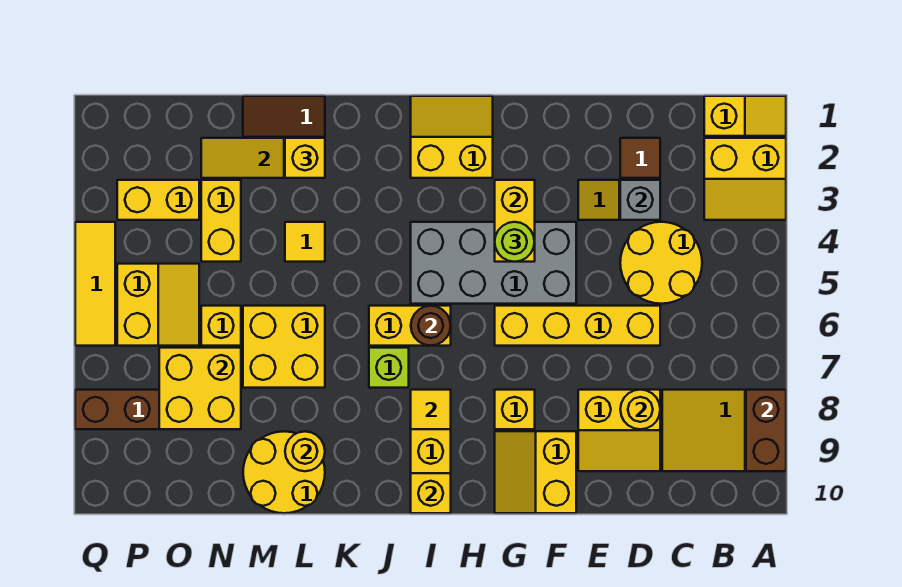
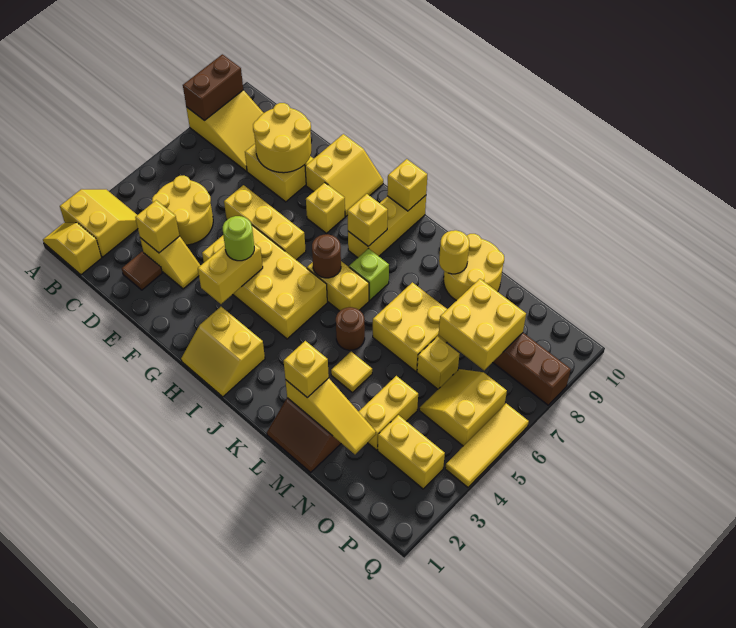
grey brick D3 level 2 -> yellow brick D3 level 2
yellow brick D6:G6 level 1 -> yellow brick E6:G6 level 1
yellow round brick D8 level 2 -> yellow round brick D8:E9 level 2
grey brick F4:I5 level 1 -> yellow brick F4:I5 level 1
yellow tile I8 level 2 -> yellow brick I8 level 2
none -> brown round brick K5 level 1

